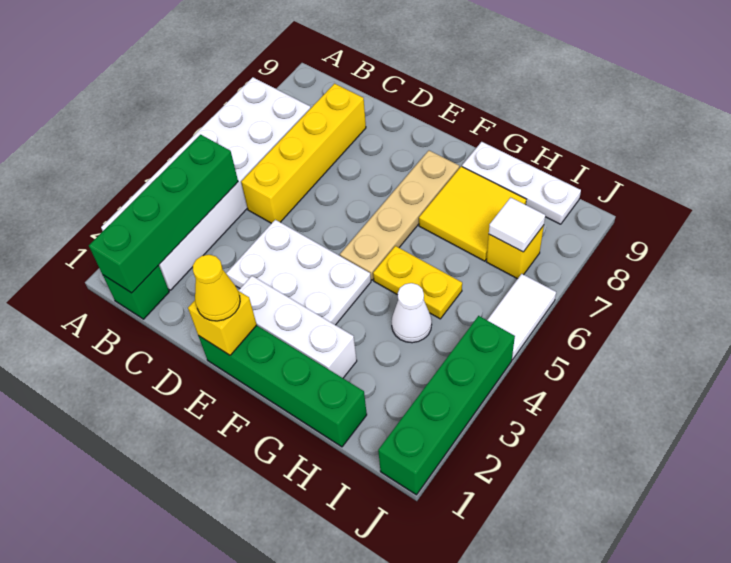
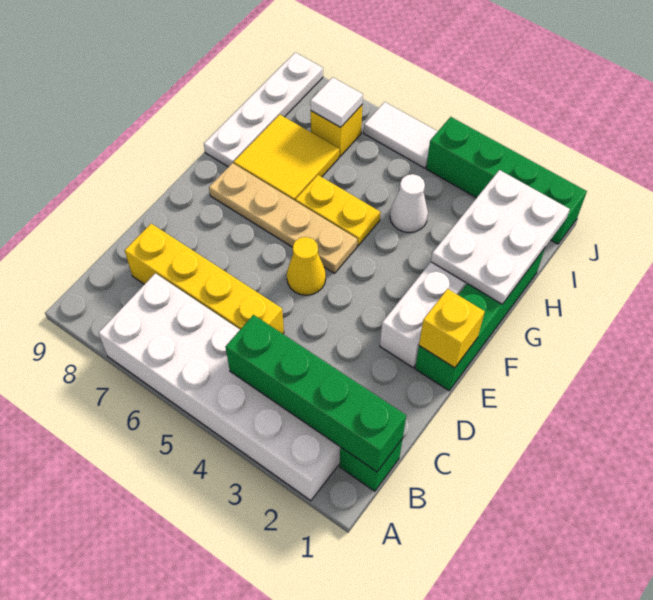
white plate D3:F4 level 1 -> white plate G1:I2 level 2
yellow cone E1 level 3 -> yellow cone E5 level 1
yellow plate G5:H5 level 1 -> yellow plate G5:G6 level 1
white plate G9:I9 level 1 -> white plate G9:J9 level 1

